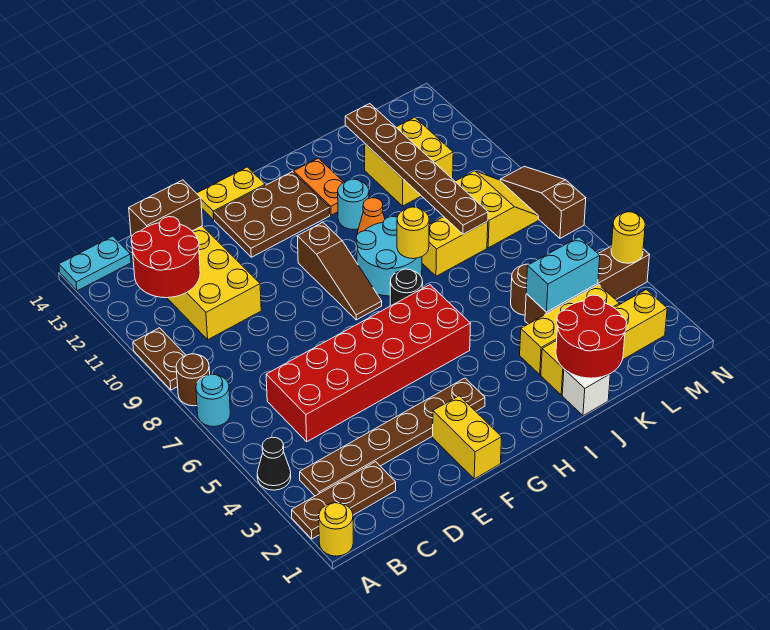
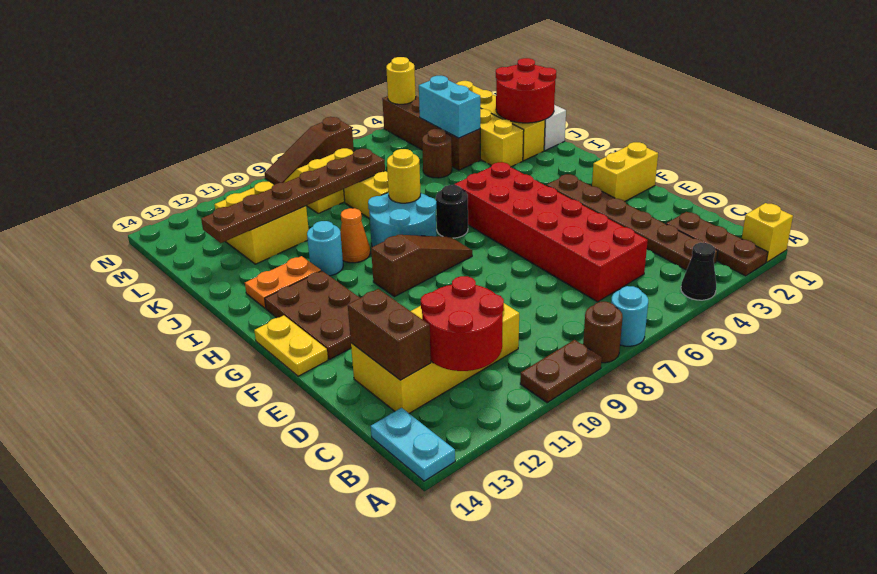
yellow round brick A1 level 1 -> yellow brick A1 level 1

